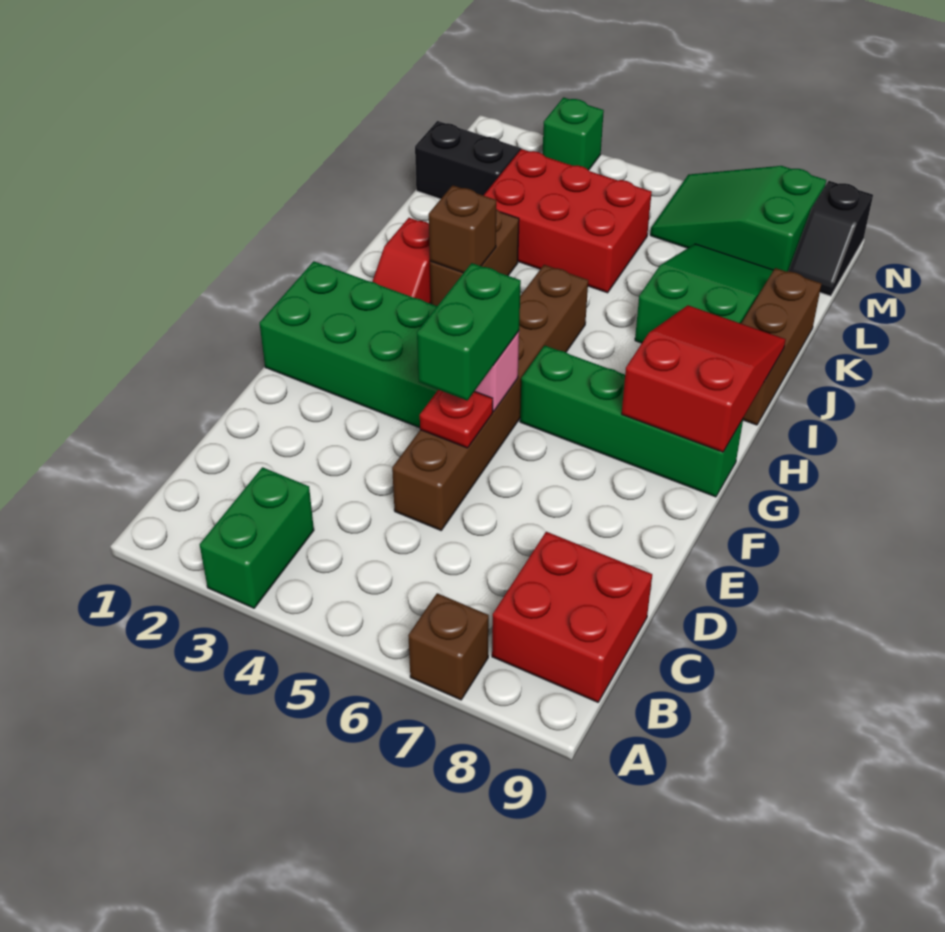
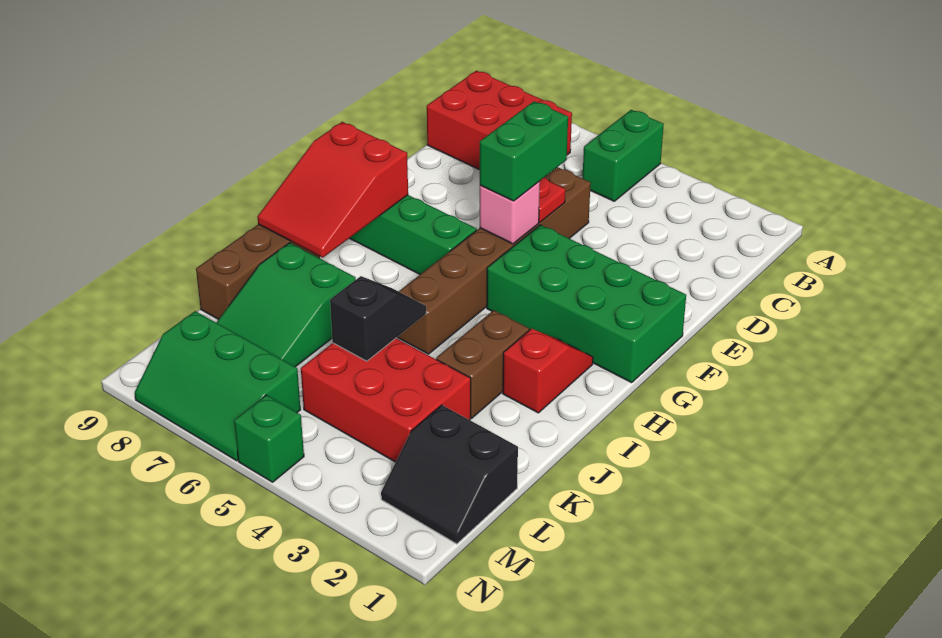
green brick A3:B3 level 1 -> green brick A5:B5 level 1
brown brick A7 level 1 -> none
red brick B8:C9 level 1 -> red brick B7:C9 level 1
brown brick I3 level 2 -> none
green slope M6:N8 level 1 top 8 -> green slope M6:N8 level 1 top M
black slope M9:N9 level 1 top N -> black slope J5:K5 level 2 top K
green brick N3 level 1 -> green brick N5 level 1

